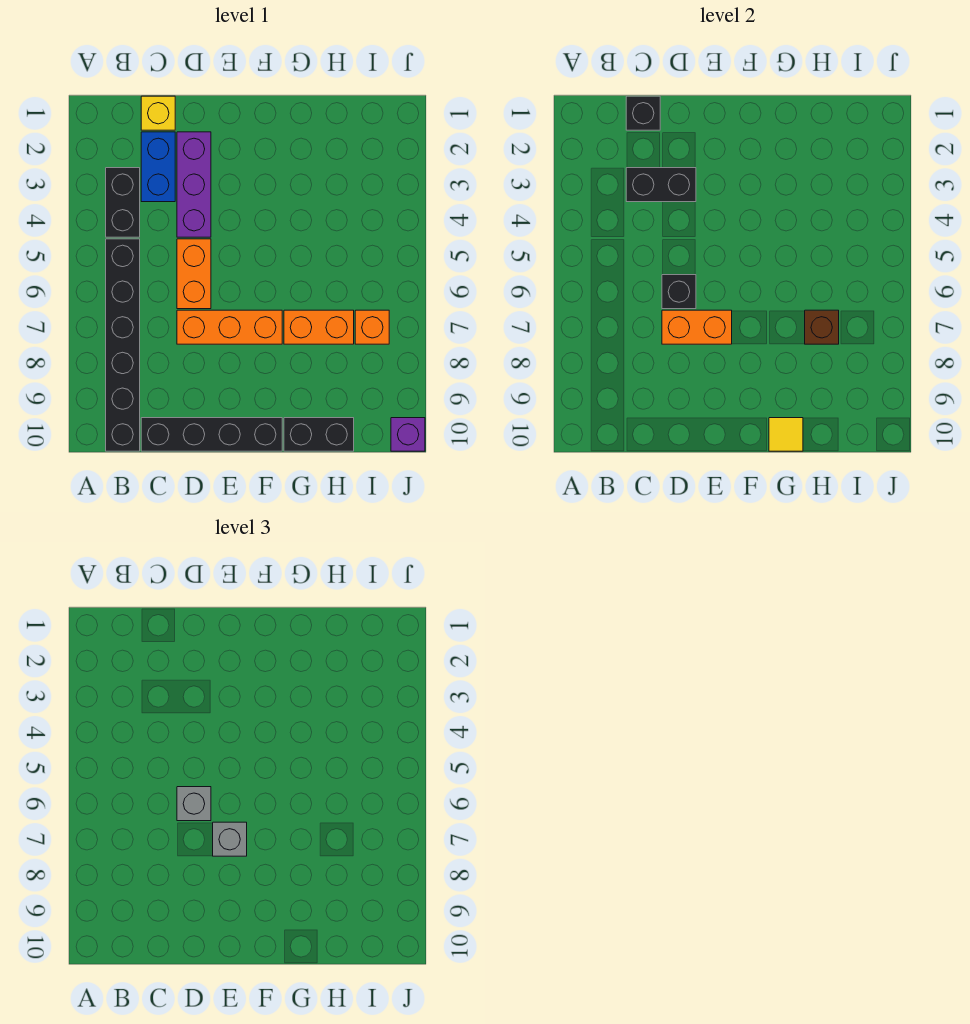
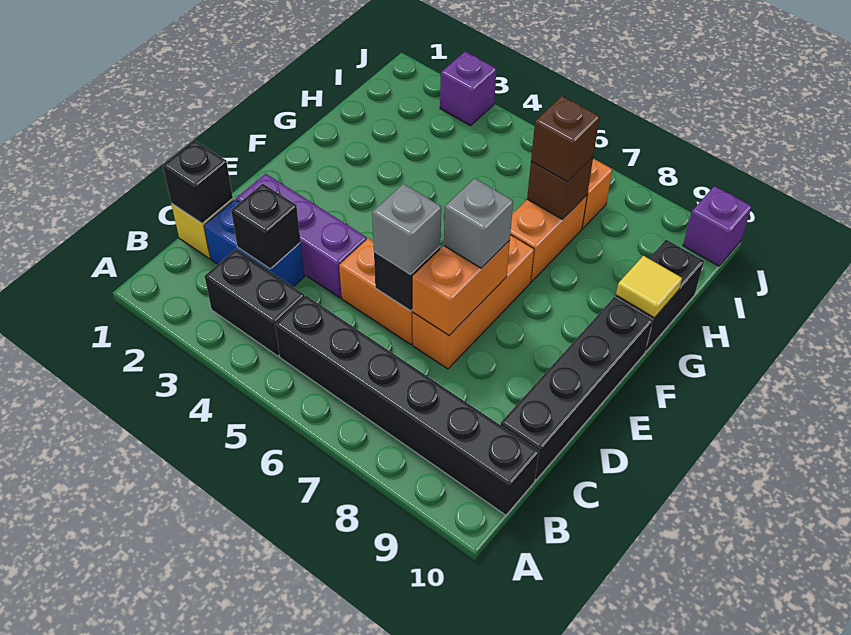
black brick C3:D3 level 2 -> black brick C3 level 2
none -> brown brick H7 level 3
none -> purple brick J3 level 1

